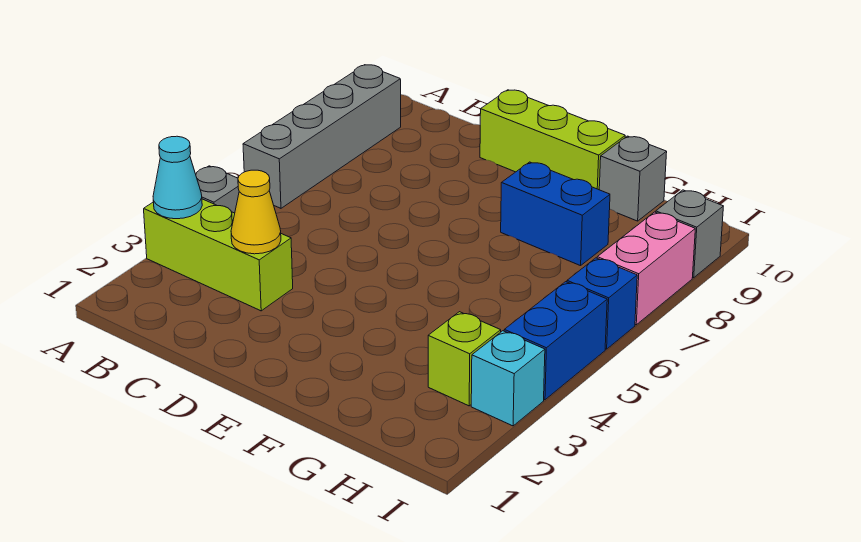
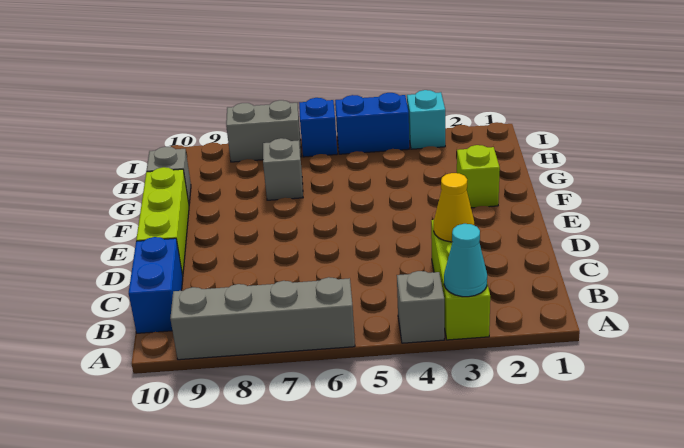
blue brick F8:G8 level 1 -> blue brick B10:C10 level 1
lime brick H3 level 1 -> lime brick F2 level 1
pink brick I7:I8 level 1 -> grey brick I7:I8 level 1
grey brick I9 level 1 -> grey brick G7 level 1

